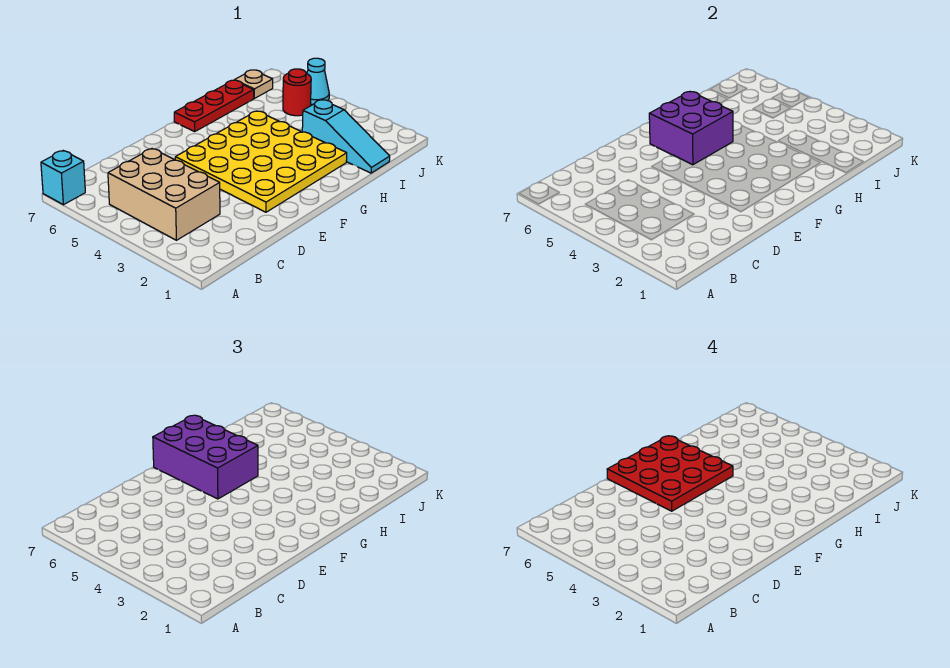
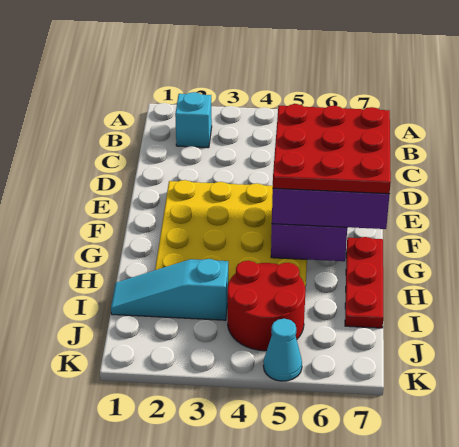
cyan brick A7 level 1 -> cyan brick B2 level 1
tan brick B3:C5 level 1 -> none
red round brick J5 level 1 -> red round brick I4:J5 level 1
tan plate J7 level 1 -> none

